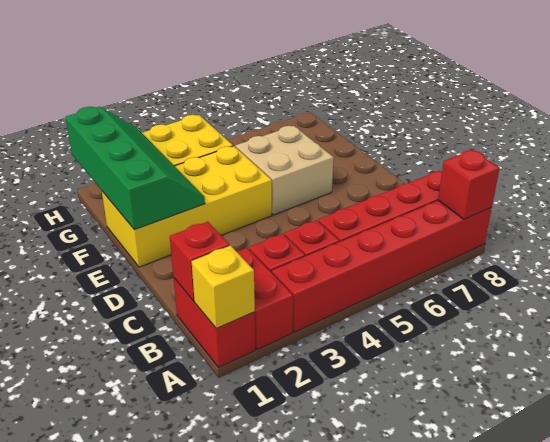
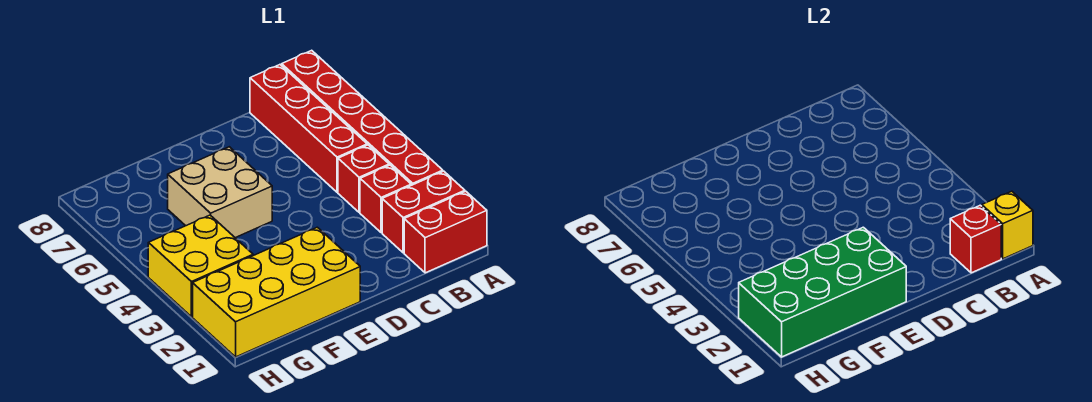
red brick A8 level 2 -> none
yellow brick E1:F4 level 1 -> yellow brick E1:H2 level 1
green slope E1:H2 level 2 top 1 -> green brick E1:H2 level 2

